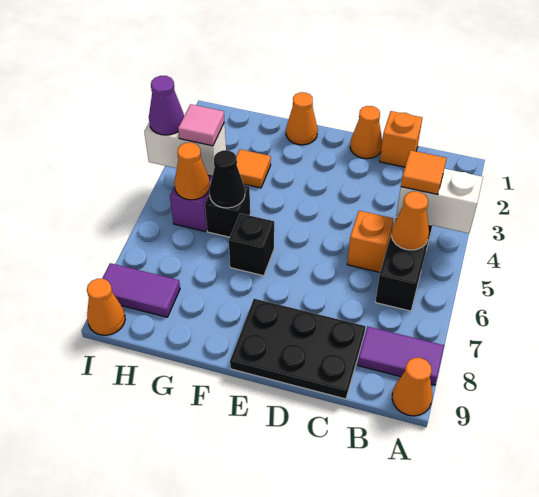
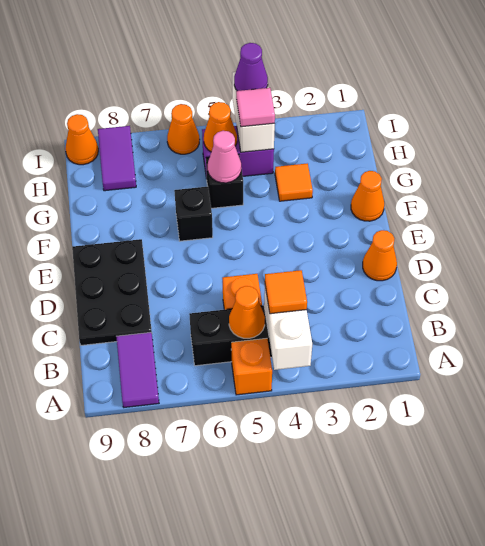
orange cone A9 level 1 -> orange cone I6 level 1
orange brick C1 level 1 -> orange brick A5 level 1
black cone G5 level 2 -> pink cone G5 level 2

